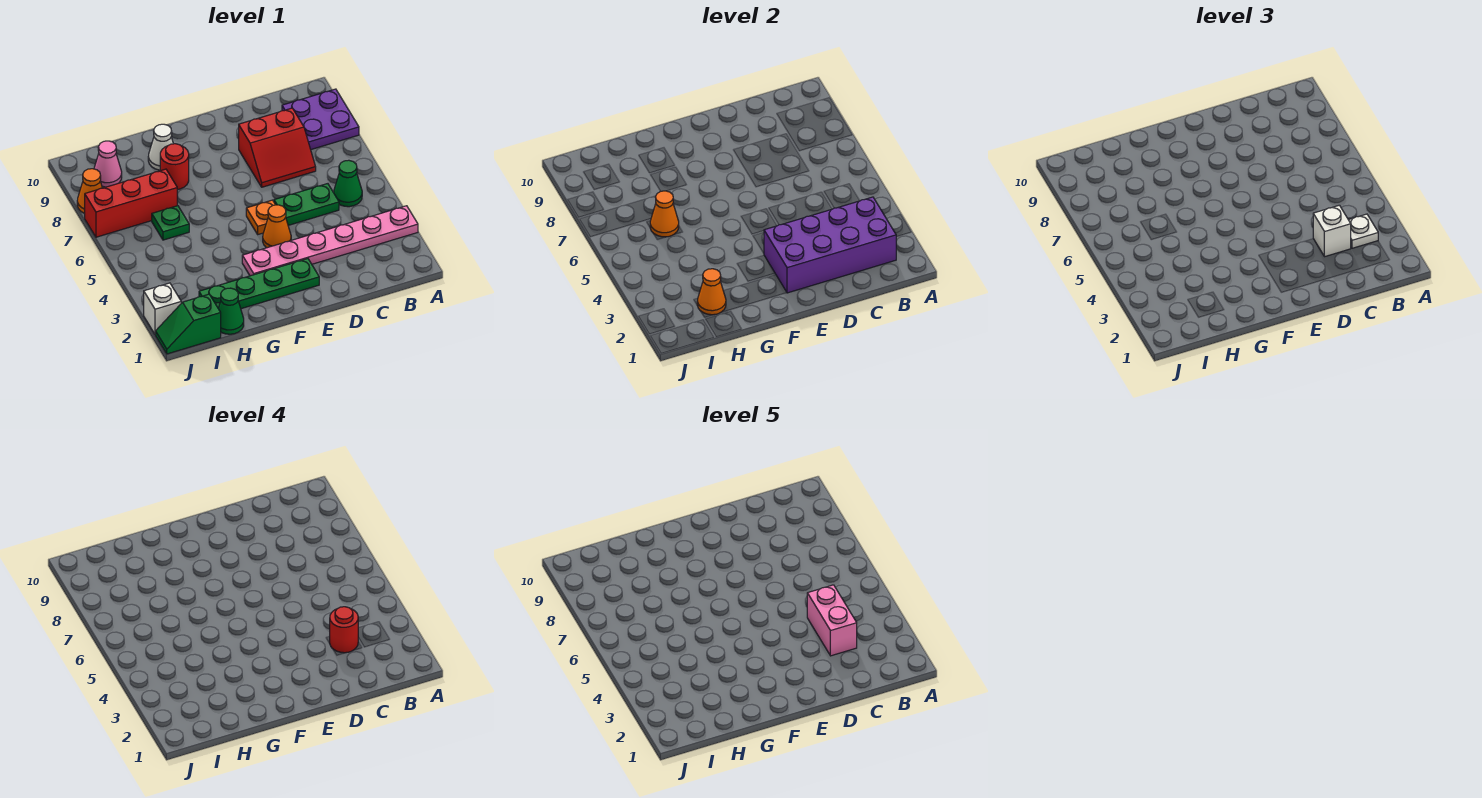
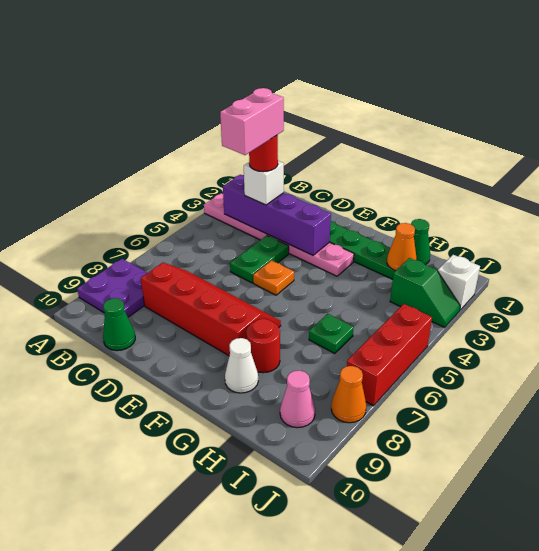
purple brick B2:E3 level 2 -> purple brick B3:E3 level 2
white plate B3 level 3 -> none
green cone B5 level 1 -> green cone C10 level 1
green plate C5:D5 level 1 -> green plate D4:D5 level 1
red slope C7:D8 level 1 top 8 -> red slope C7:F8 level 1 top 8
orange cone E4 level 1 -> none
orange cone H6 level 2 -> none
red brick H7:J7 level 1 -> red brick J5:J7 level 1
green slope I1:J1 level 1 top I -> green slope I3:J3 level 1 top I

